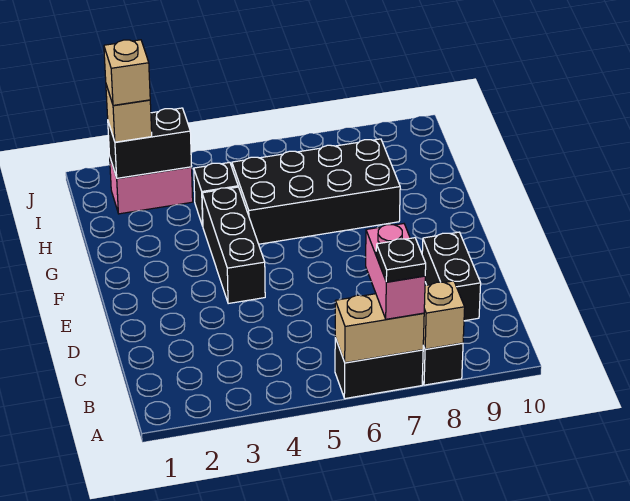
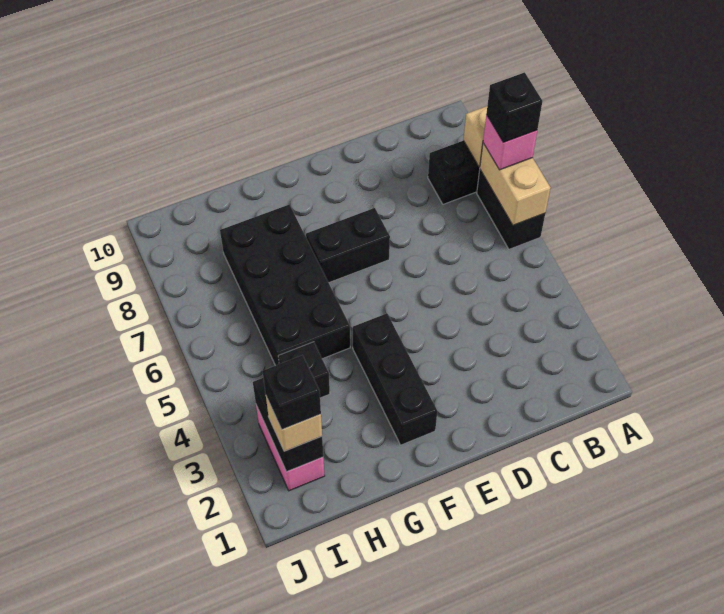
pink brick A7:B7 level 3 -> pink brick A7 level 3
black plate A7 level 4 -> black brick A7 level 4
black brick C9:D9 level 1 -> black brick E7:F7 level 1
black brick E4:G4 level 1 -> black brick F2:F4 level 1
tan brick I2 level 4 -> black brick I2 level 4

